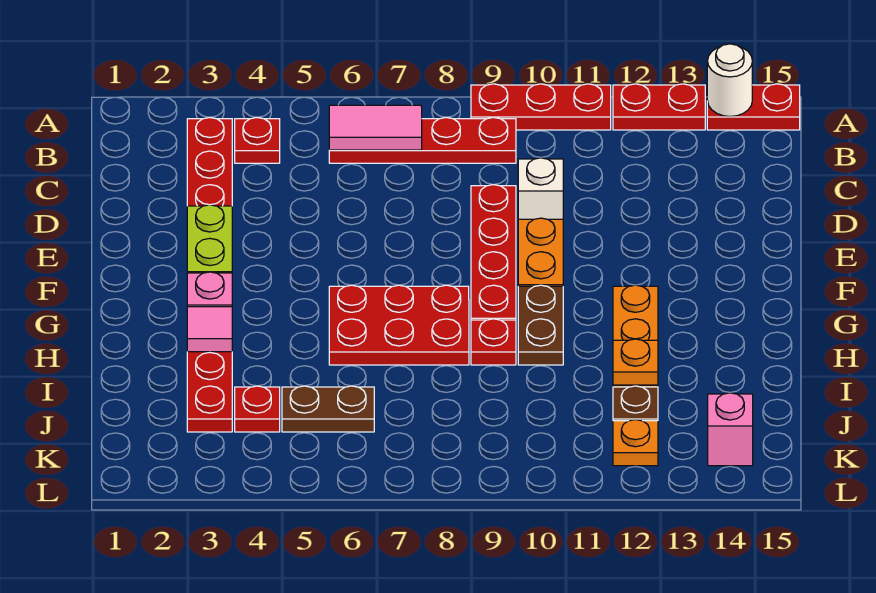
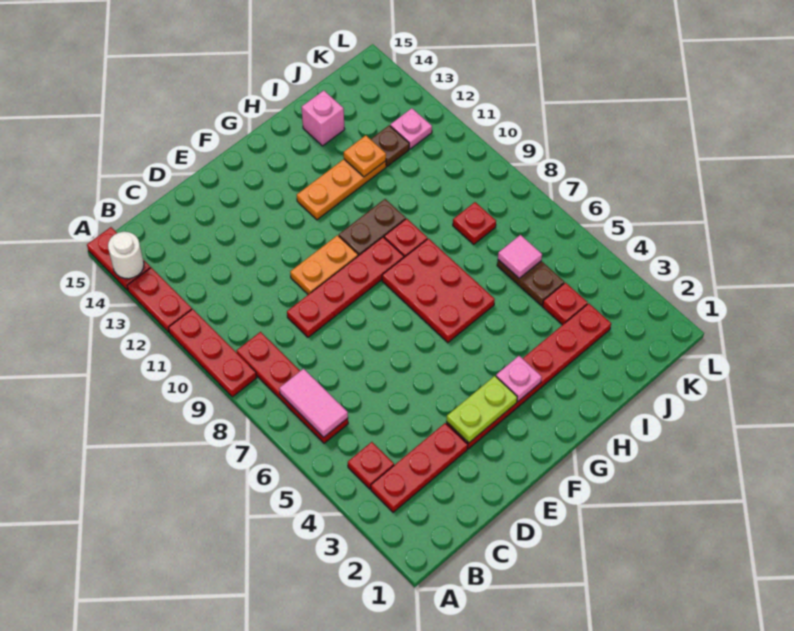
white brick D10 level 1 -> none
pink tile H3 level 2 -> pink tile J6 level 2
none -> red plate J8 level 1
orange plate K12 level 1 -> pink plate K12 level 1
pink brick K14 level 1 -> pink brick I14 level 1

